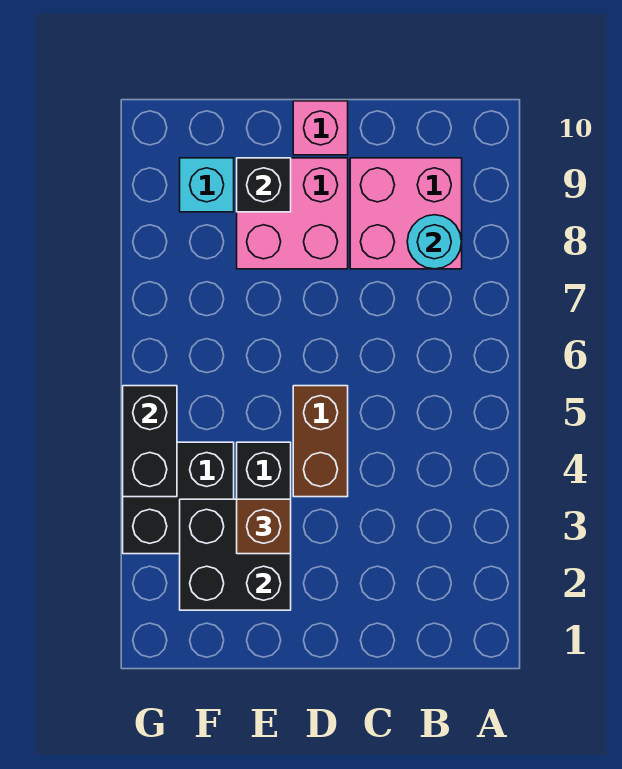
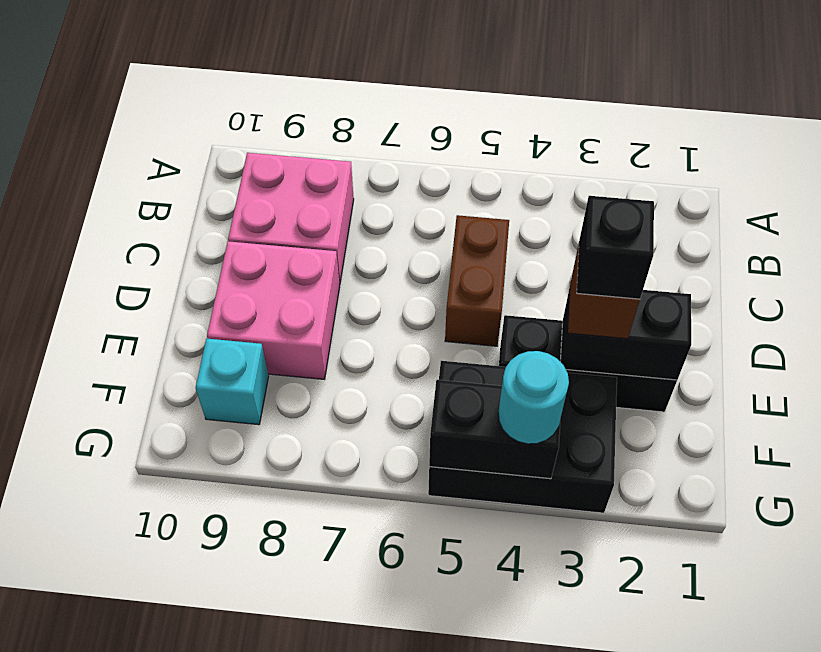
cyan round brick B8 level 2 -> cyan round brick G4 level 3
brown brick D4:D5 level 1 -> brown brick C5:D5 level 1
pink brick D10 level 1 -> none
black brick E2:F3 level 2 -> black brick E2:E3 level 2
black brick E9 level 2 -> black brick E3 level 4
black brick F3:G4 level 1 -> black brick F3:G5 level 1

